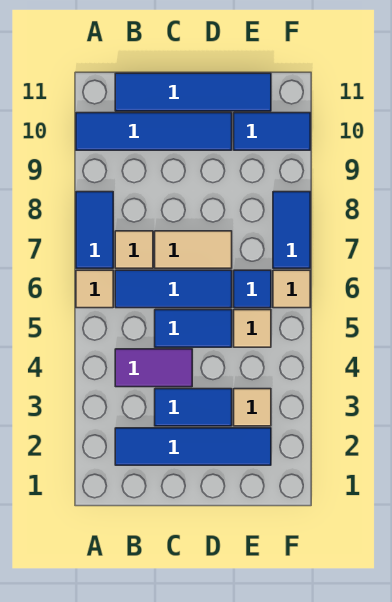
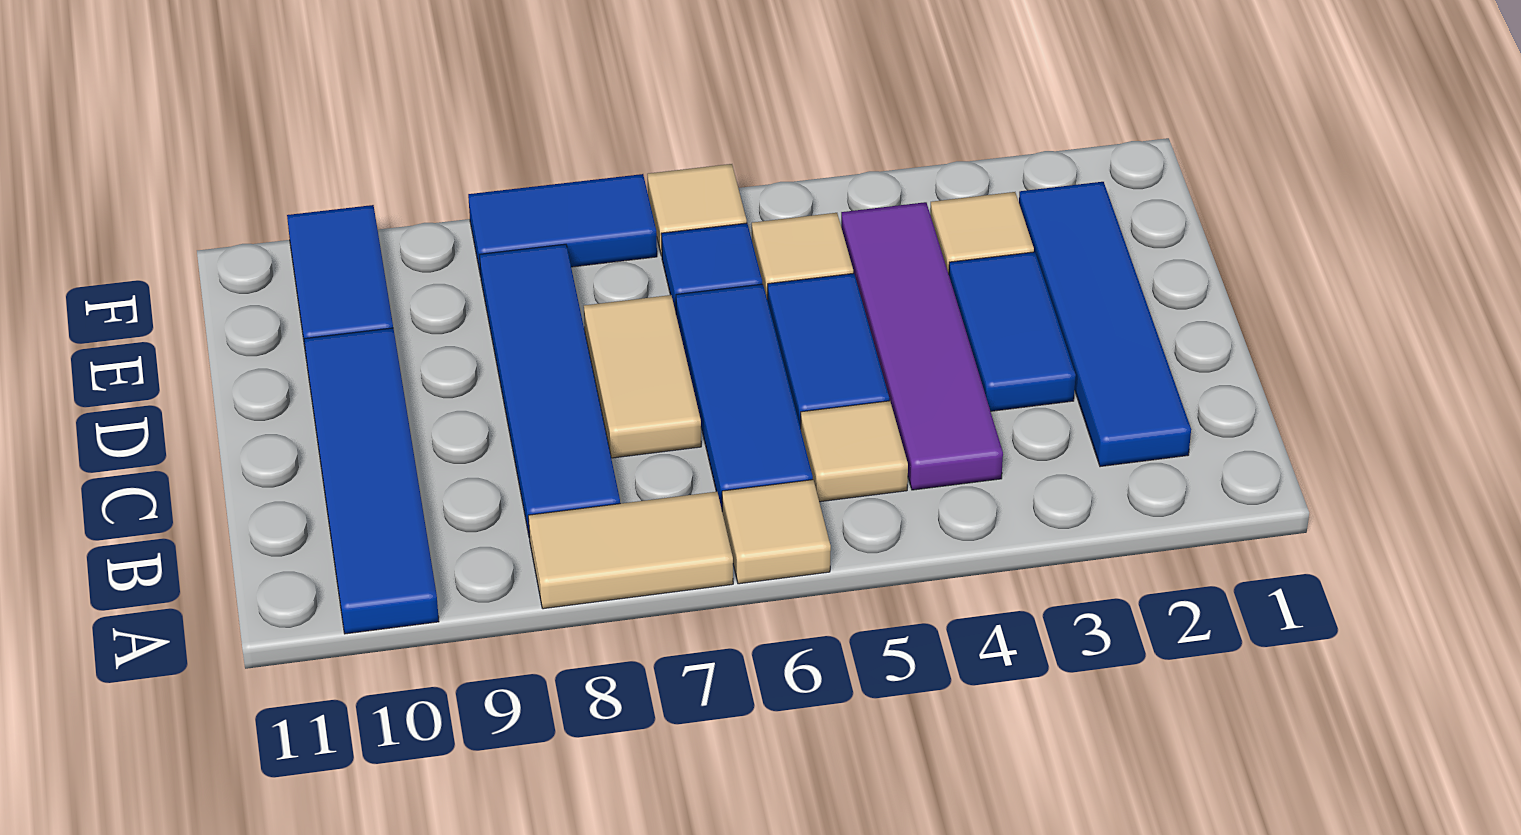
blue tile A7:A8 level 1 -> tan tile A7:A8 level 1
purple tile B4:C4 level 1 -> purple tile B4:E4 level 1
tan tile B7 level 1 -> tan tile B5 level 1
blue tile B11:E11 level 1 -> blue tile B8:E8 level 1

